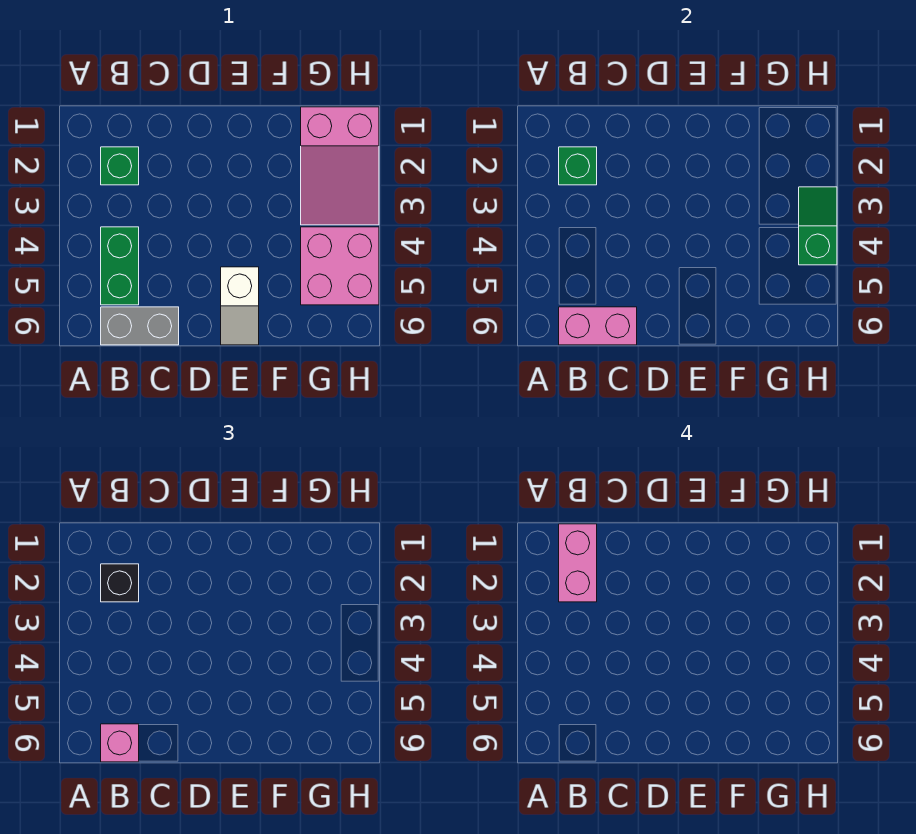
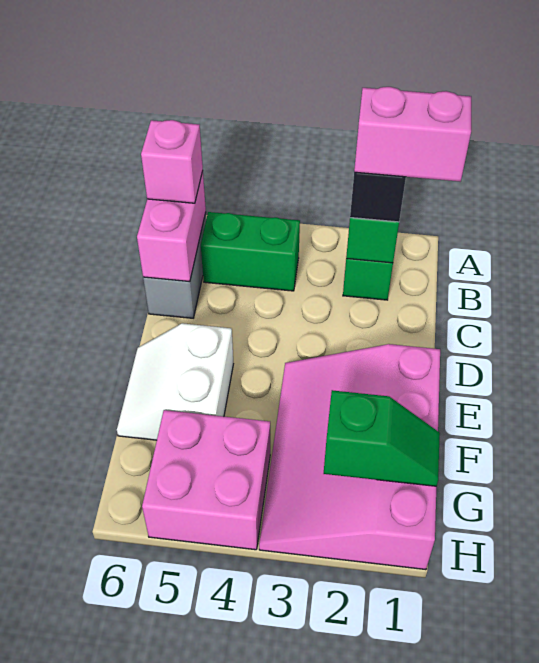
white slope E5:E6 level 1 top 5 -> white slope E5:F6 level 1 top 5
pink slope G1:H3 level 1 top 1 -> pink slope E1:H3 level 1 top 1
green slope H3:H4 level 2 top 4 -> green slope G1:G2 level 2 top 2

